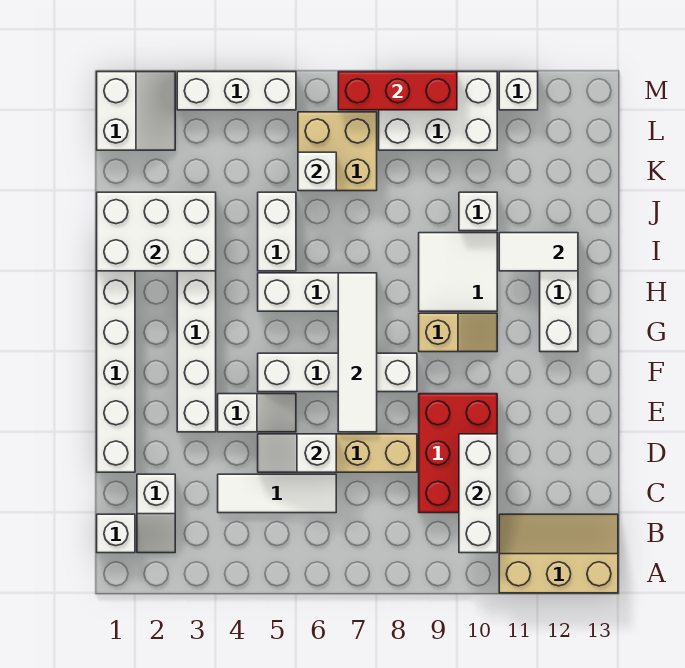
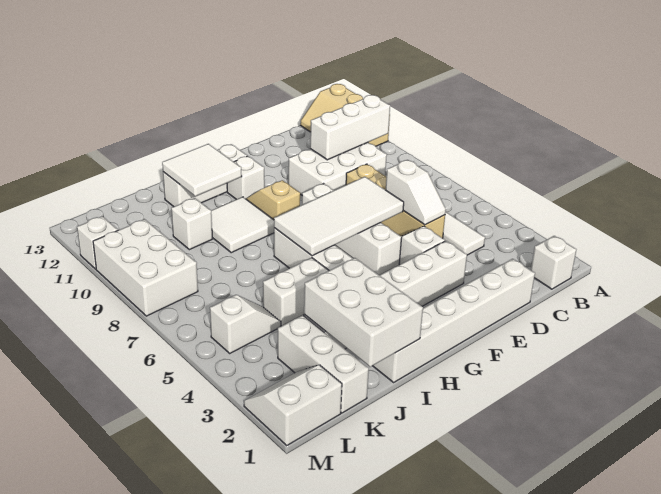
white slope B2:C2 level 1 top C -> white slope K5:L5 level 1 top L
red brick C9:E10 level 1 -> white brick C9:E10 level 1
white tile E7:H7 level 2 -> white tile E6:H7 level 2
white tile I11:I12 level 2 -> white tile H11:I12 level 2
tan brick K6:L7 level 1 -> none
white brick K6 level 2 -> white brick G11 level 1
white brick M3:M5 level 1 -> white brick K1:K3 level 1
red brick M7:M9 level 2 -> none

